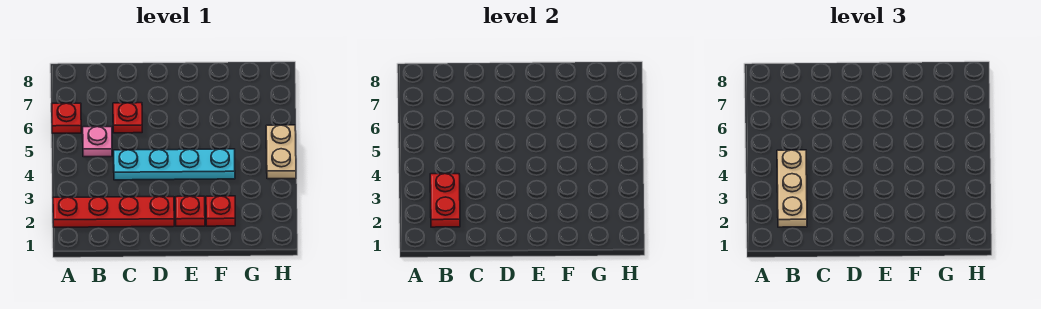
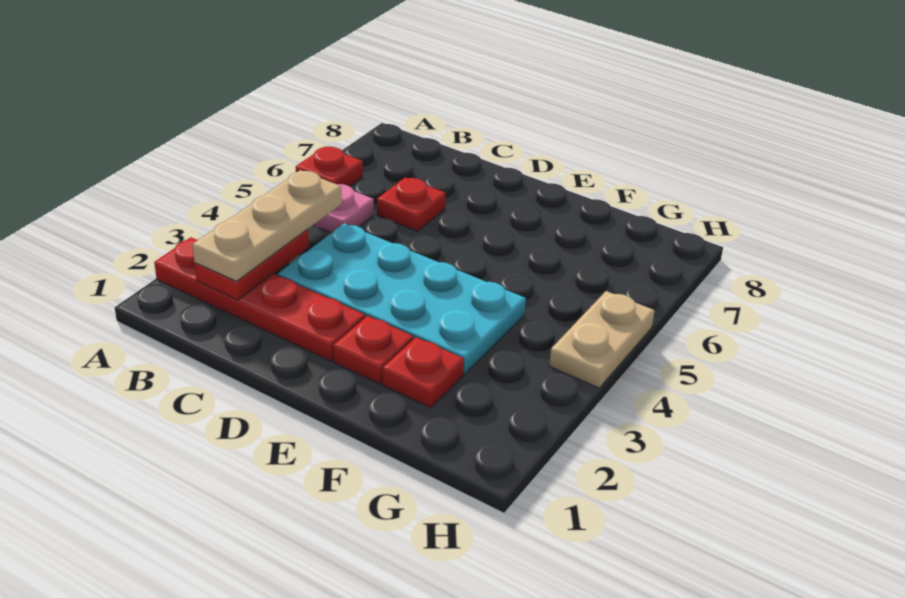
cyan plate C4:F4 level 1 -> cyan plate C3:F4 level 1

